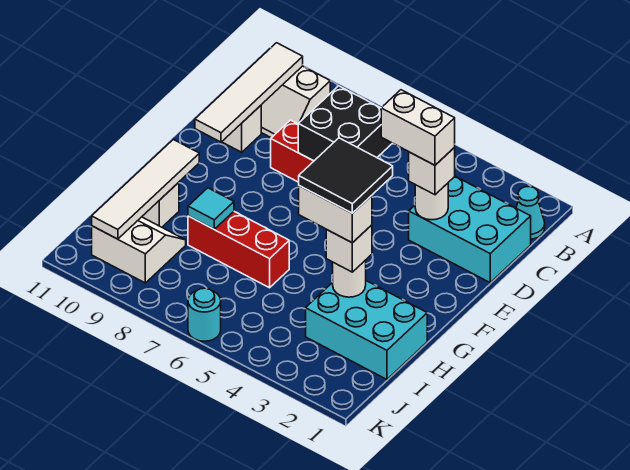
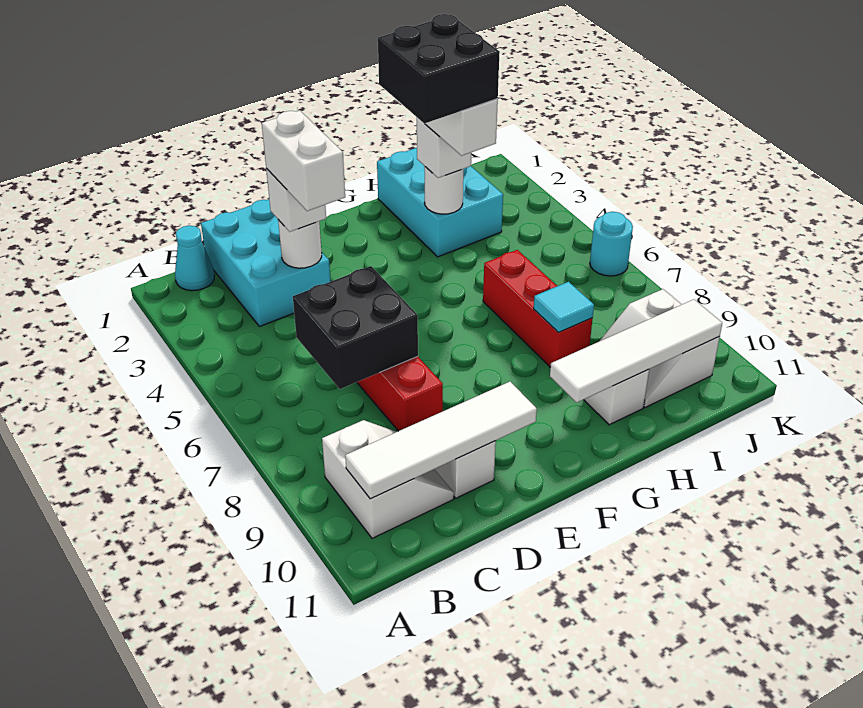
black tile G3:H4 level 5 -> black brick G3:H4 level 5

